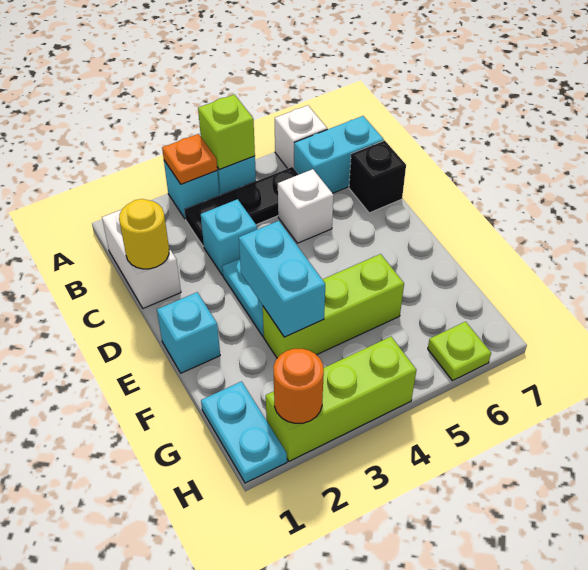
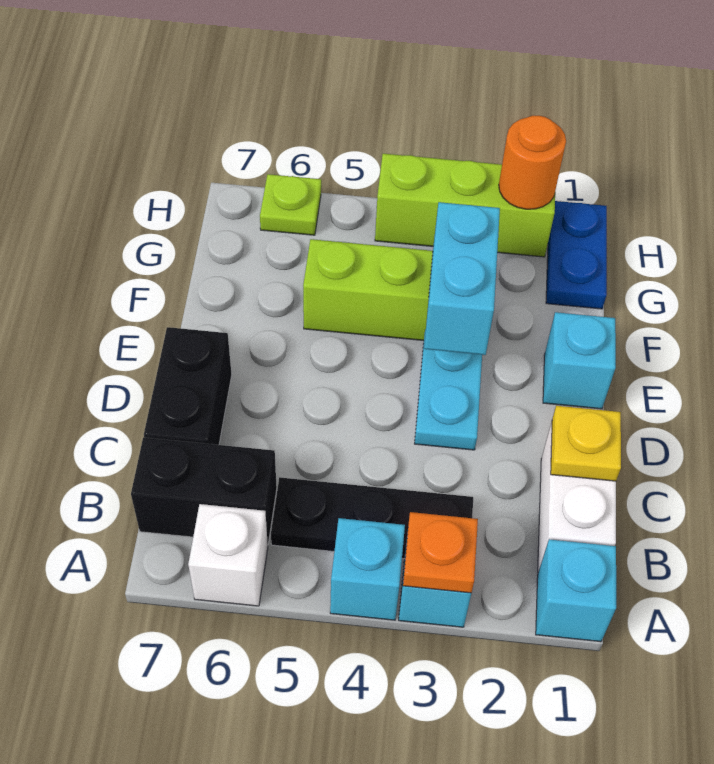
lime brick A4 level 2 -> none
cyan brick B6:B7 level 1 -> black brick B6:B7 level 1
yellow round brick C1 level 2 -> yellow plate C1 level 2
cyan brick C3 level 1 -> cyan brick A1 level 1
white brick C5 level 1 -> none
black brick C7 level 1 -> black brick C7:D7 level 1
cyan plate G1:H1 level 1 -> blue plate G1:H1 level 1

